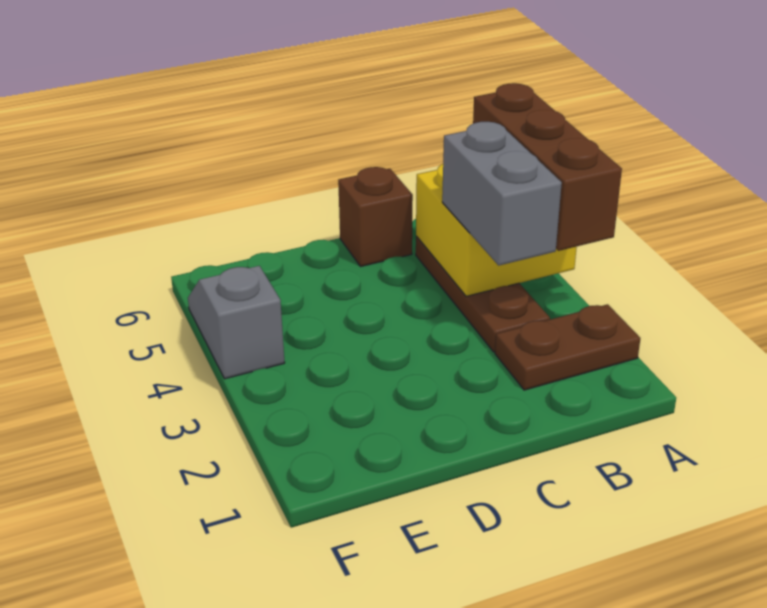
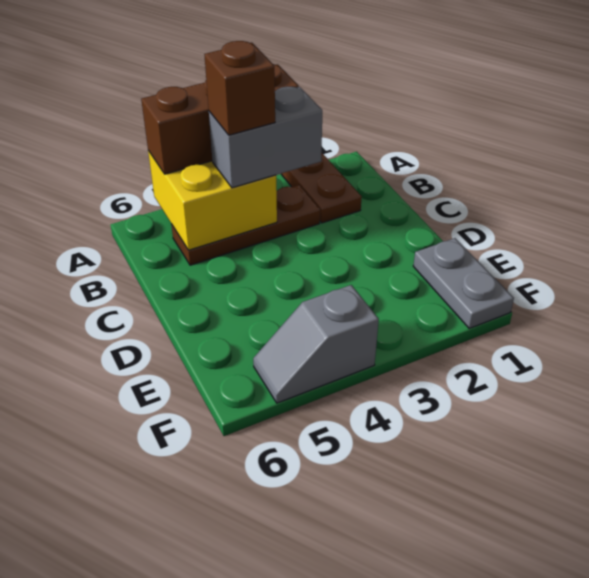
brown brick C6 level 1 -> brown brick B4 level 4
none -> grey plate E1:F1 level 1

